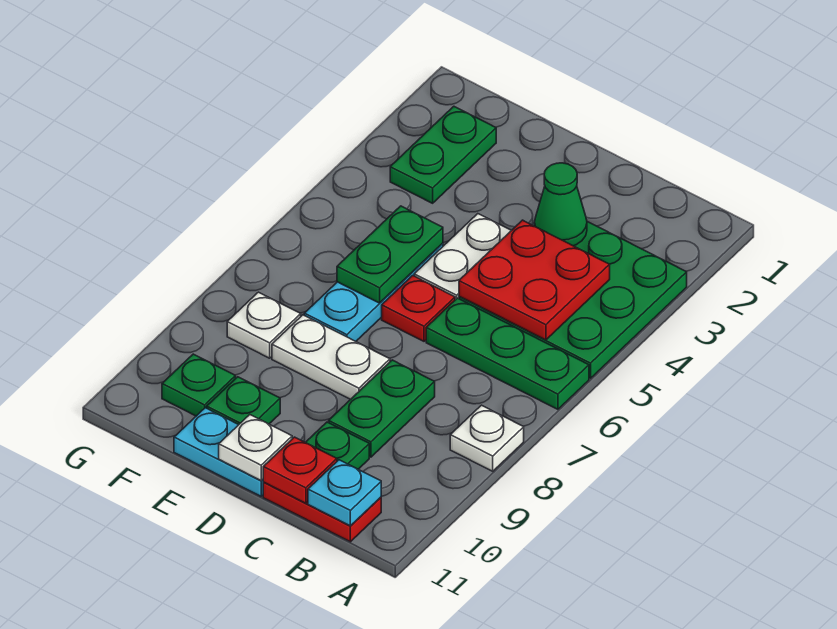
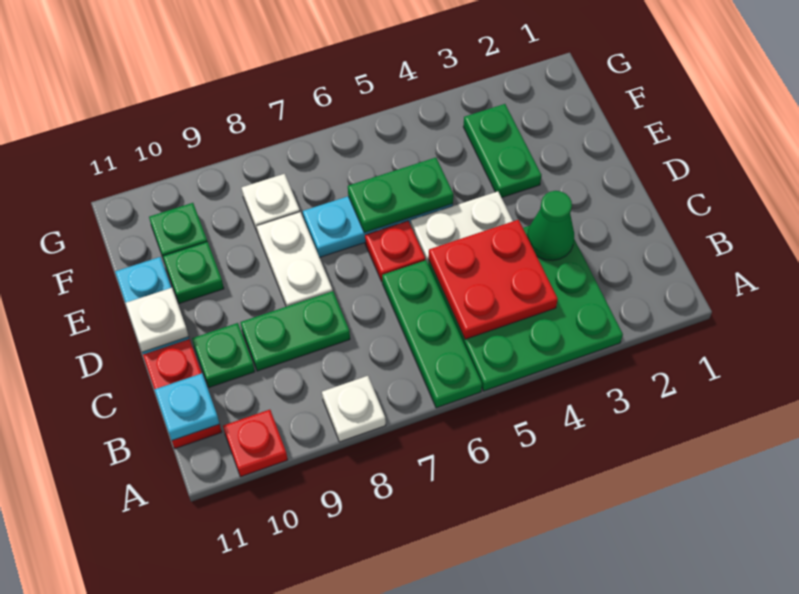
red plate C11 level 2 -> red plate A10 level 1
green plate F2:F3 level 1 -> green plate E3:F3 level 1

